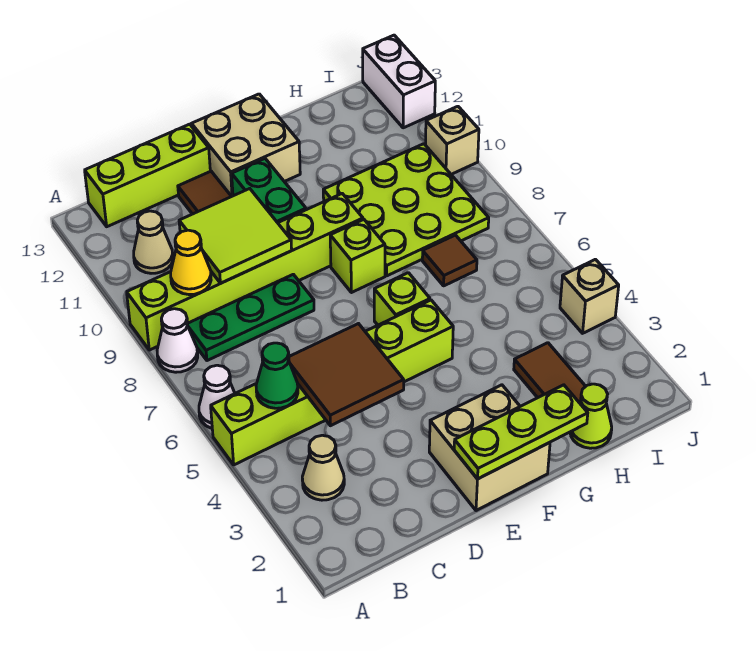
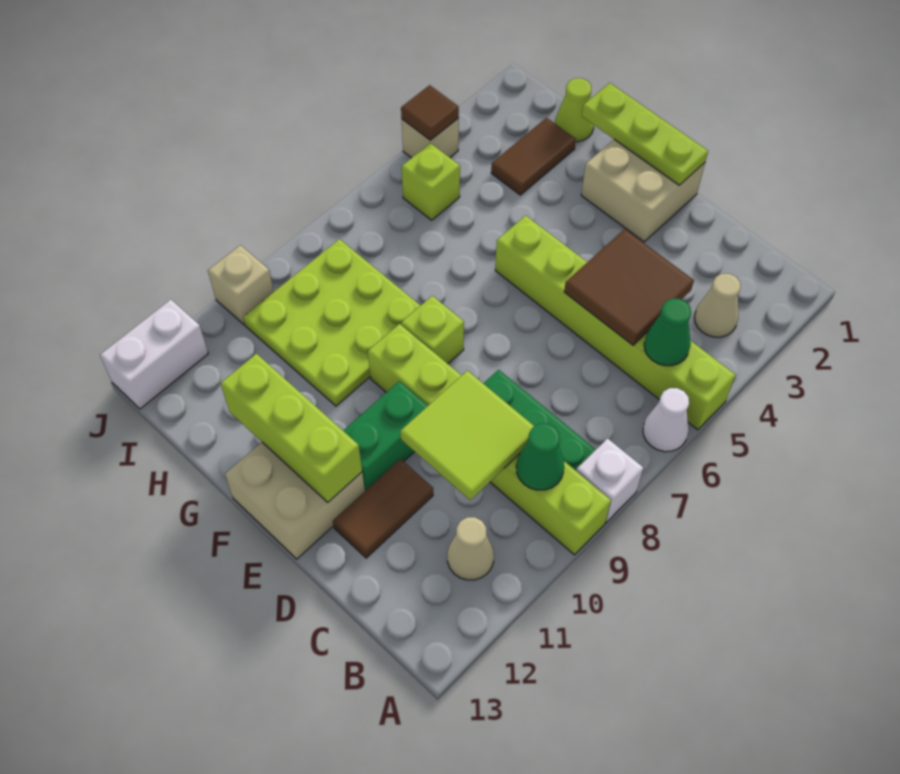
white cone A8 level 1 -> white brick A8 level 1
yellow cone B9 level 2 -> green cone B9 level 2
lime brick B13:D13 level 1 -> lime brick E12:G12 level 2
lime brick F6 level 1 -> lime brick I5 level 1
brown tile H7 level 1 -> brown tile J4 level 2

